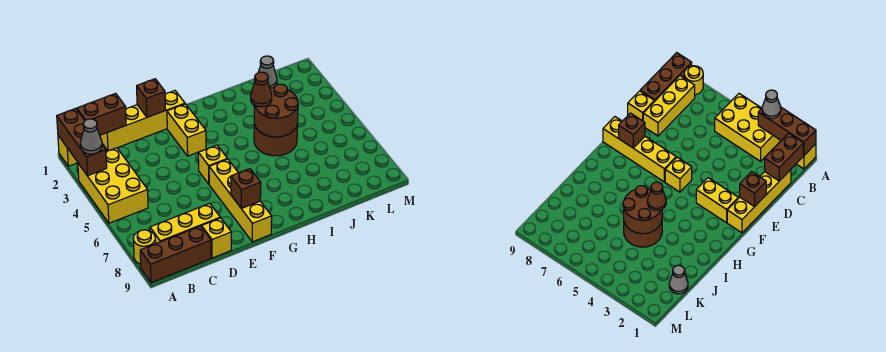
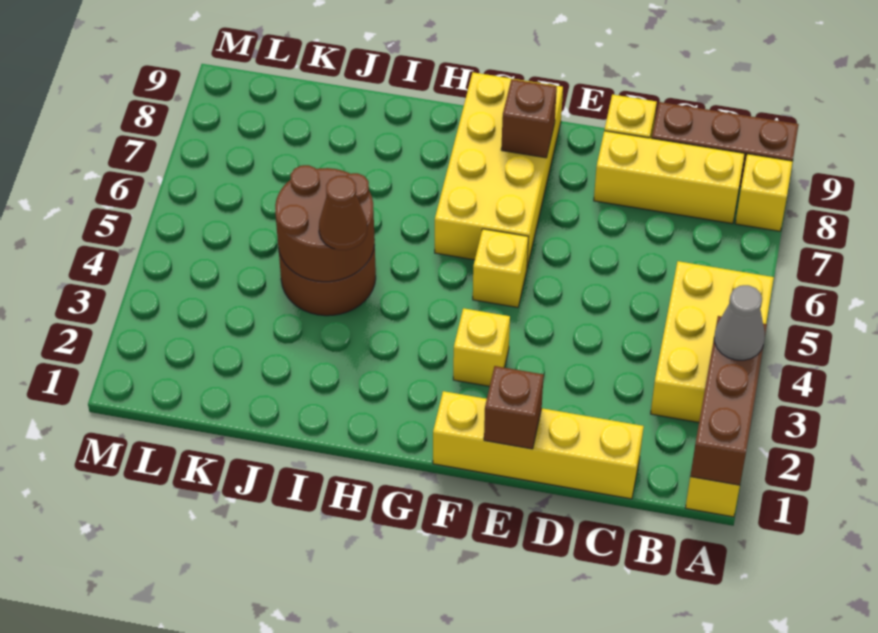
yellow round brick A8 level 1 -> yellow brick A8 level 1
brown brick B1:C1 level 2 -> none
yellow brick F2:F3 level 1 -> yellow brick F3 level 1
yellow brick F6:F9 level 1 -> yellow brick F6:G9 level 1
grey cone K1 level 1 -> none

